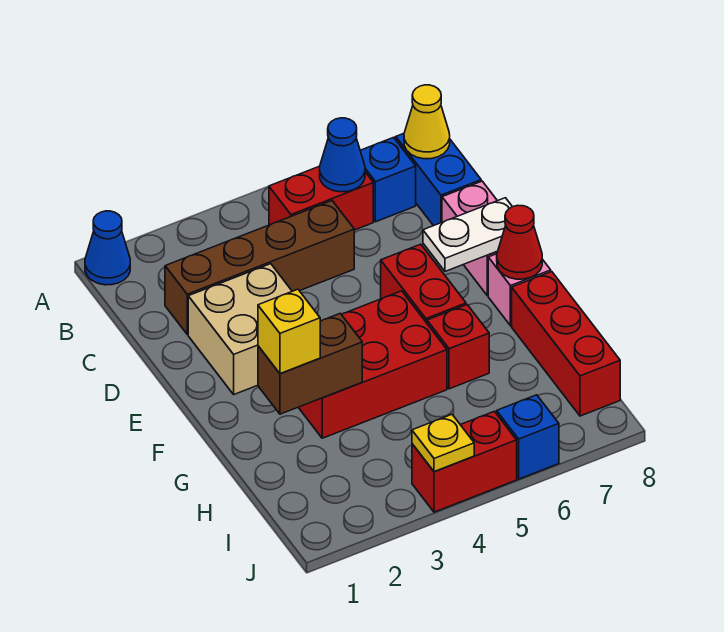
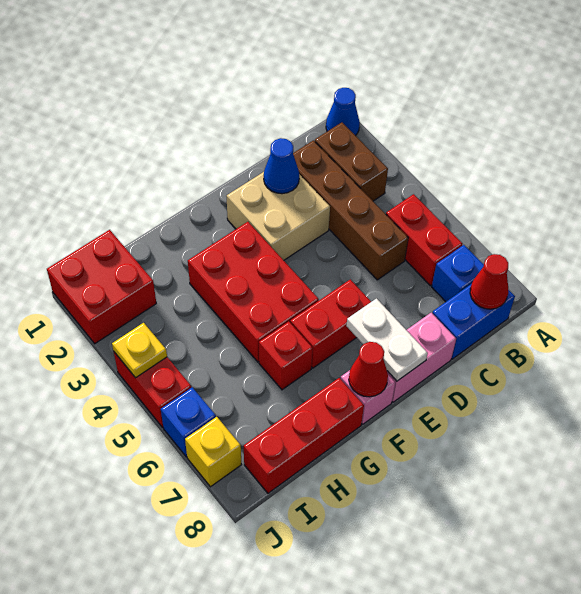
blue cone B6 level 2 -> blue cone D2 level 2
yellow cone B8 level 2 -> red cone B8 level 2
brown brick G2:G3 level 2 -> brown brick B2:B3 level 1
yellow brick G2 level 3 -> yellow brick J7 level 1
none -> red brick I1:J2 level 1

